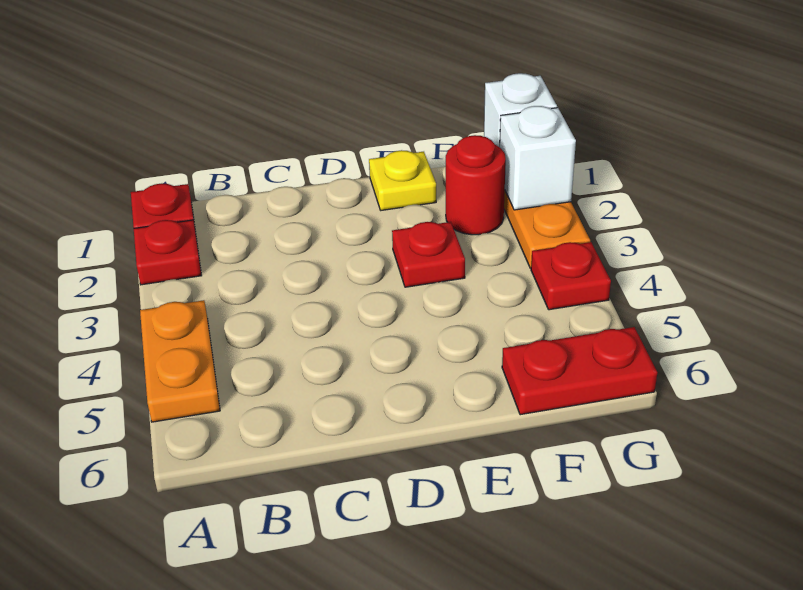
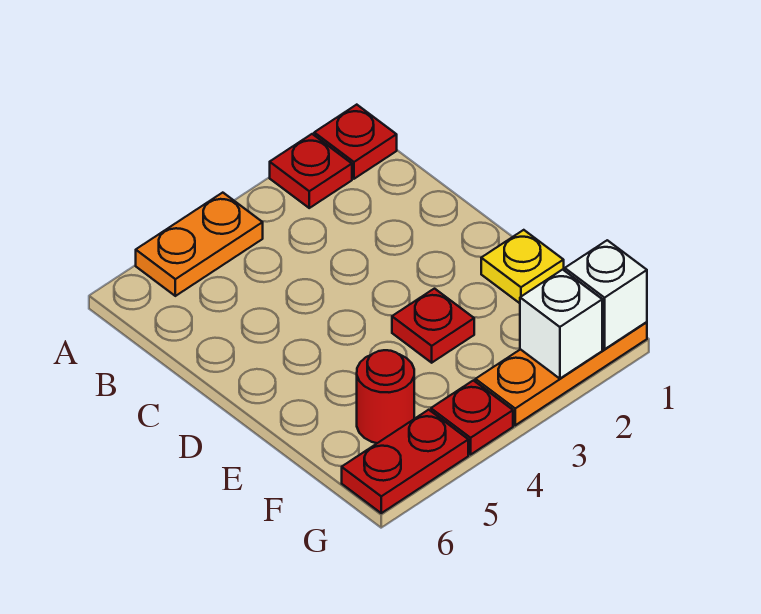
red round brick F2 level 1 -> red round brick F5 level 1
red plate F6:G6 level 1 -> red plate G5:G6 level 1

